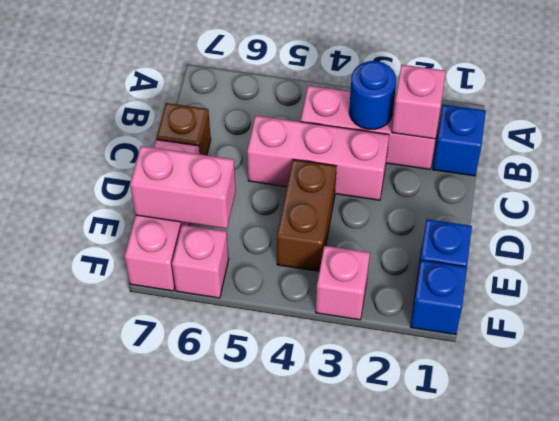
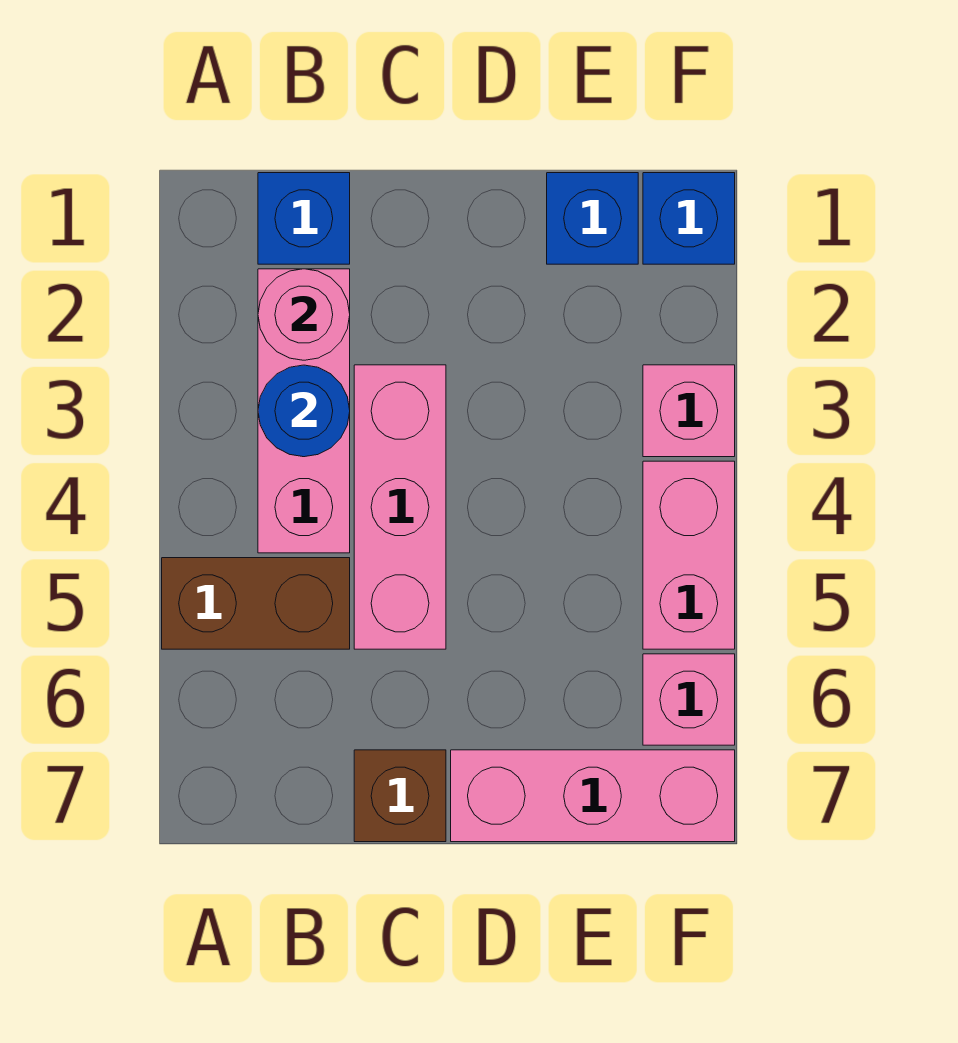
pink brick B2 level 2 -> pink round brick B2 level 2
brown brick D4:E4 level 1 -> brown brick A5:B5 level 1
pink brick E6:E7 level 2 -> pink brick F4:F5 level 1

